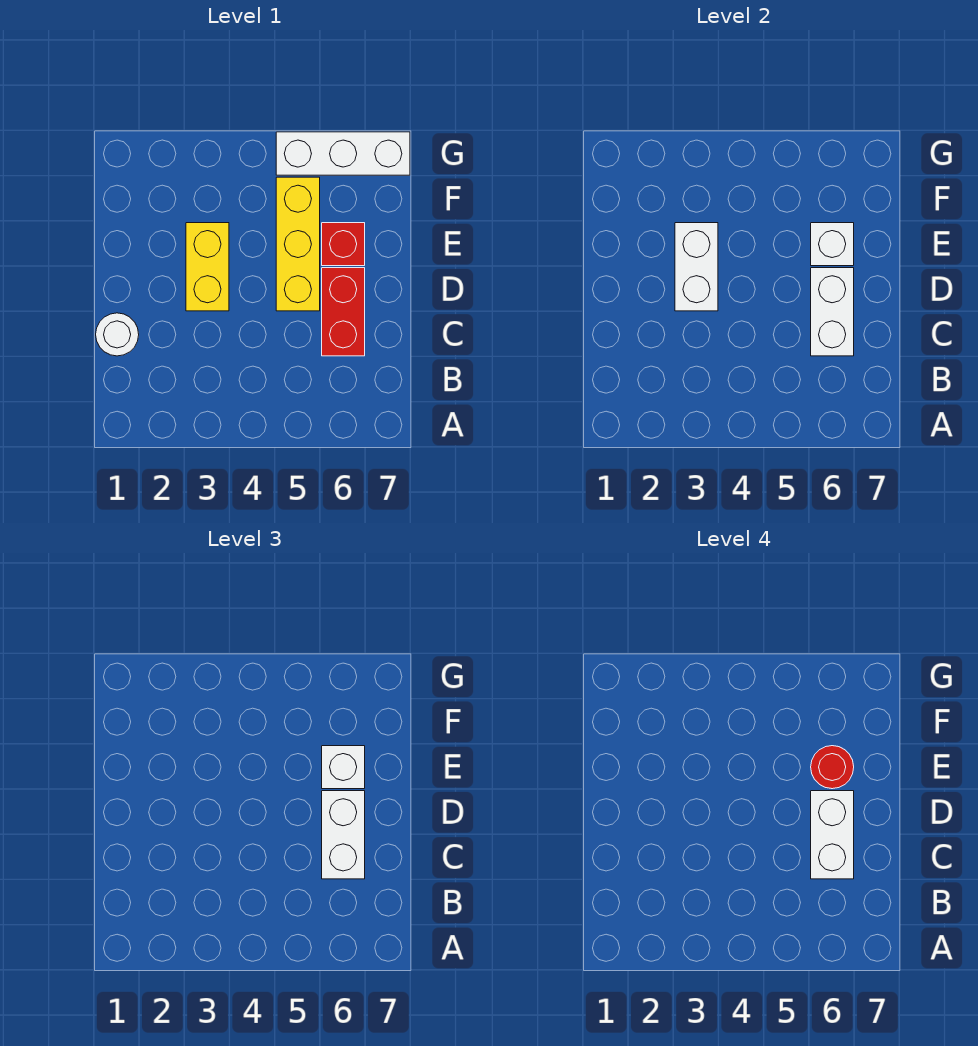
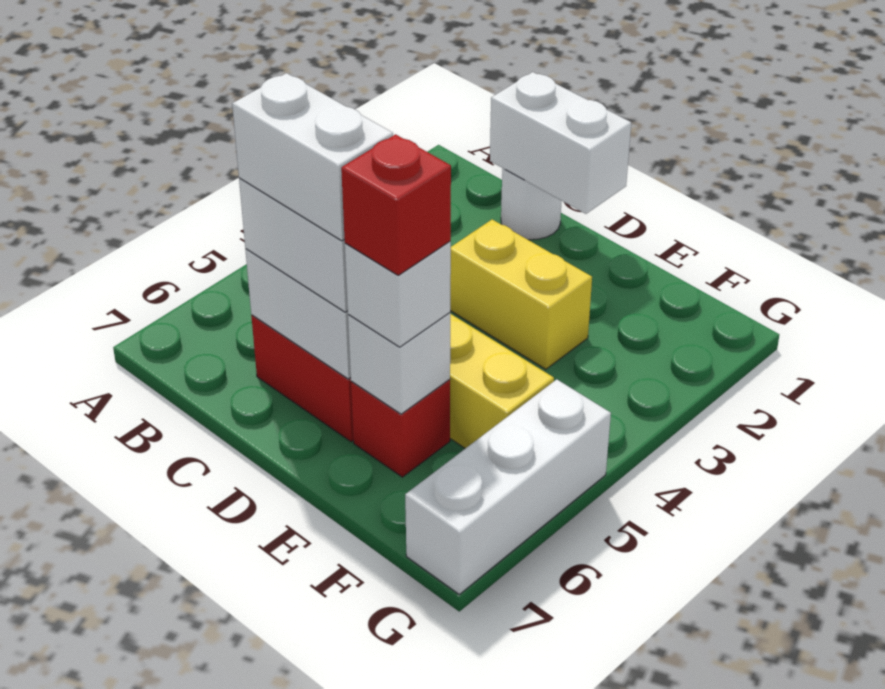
white brick D3:E3 level 2 -> white brick C1:D1 level 2
red round brick E6 level 4 -> red brick E6 level 4

